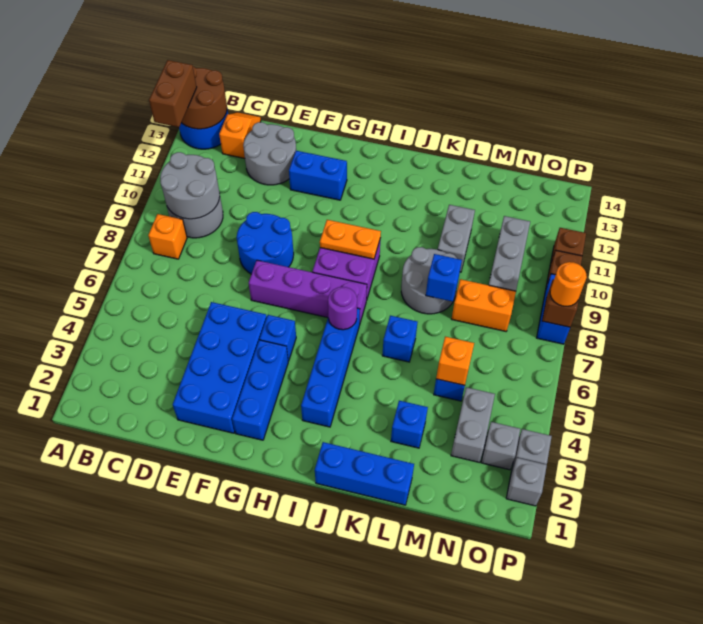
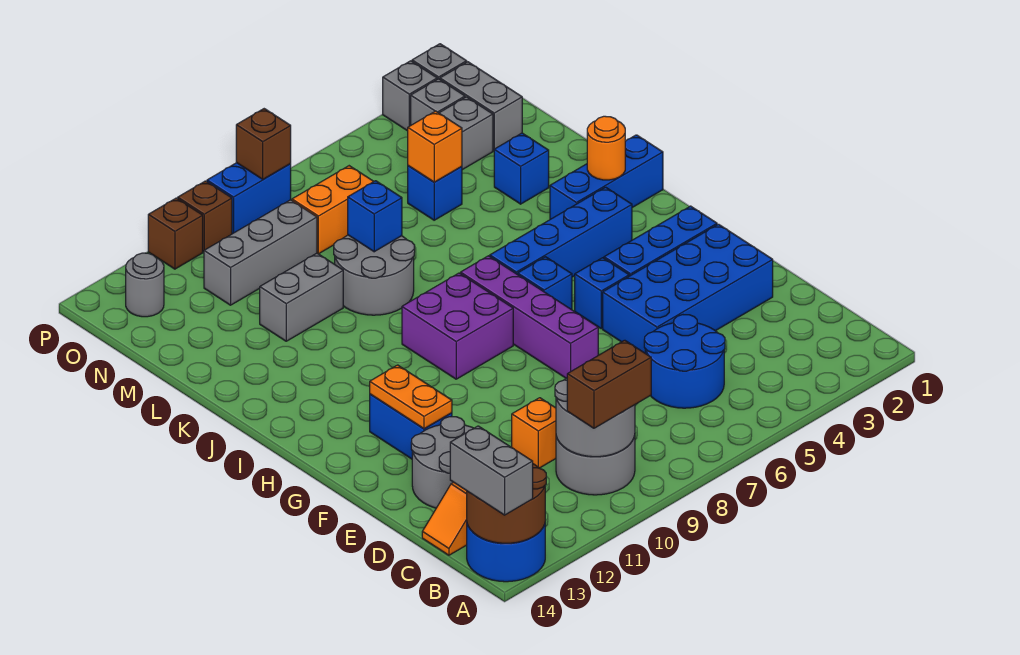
brown brick A12:A13 level 3 -> brown brick B9:B10 level 3
none -> grey brick A14:B14 level 3
orange brick B8 level 1 -> orange brick D10 level 1
blue round brick E8:F9 level 1 -> blue round brick C5:D6 level 1
orange plate H9:I9 level 2 -> orange plate F12:G12 level 2
purple round brick I6 level 2 -> none
blue brick J1:L1 level 1 -> blue brick J1:J3 level 1
blue brick K6 level 1 -> blue brick H6 level 1
orange brick M8:N8 level 1 -> orange brick N7:N8 level 1
none -> grey brick N2:O2 level 1
none -> grey round brick O13 level 1
orange round brick P8 level 3 -> orange round brick J2 level 2

